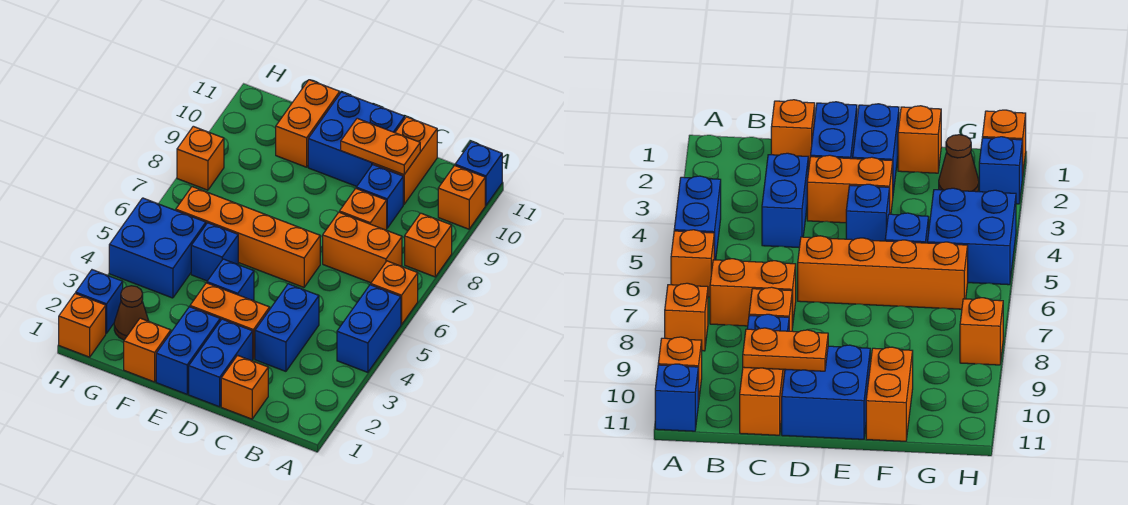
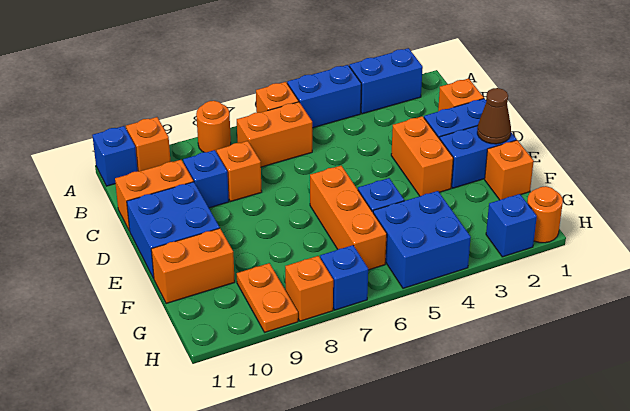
orange brick A8 level 1 -> orange round brick A8 level 1
orange brick B7:C7 level 1 -> orange brick B6:B7 level 1
blue brick C3:C4 level 1 -> blue brick A2:A3 level 1
orange plate C10:D10 level 2 -> orange plate G9:H9 level 1
orange brick D6:G6 level 1 -> orange brick E6:G6 level 1
blue brick E4 level 1 -> blue brick H7 level 1
brown cone G2 level 1 -> brown cone E1 level 2
orange brick H1 level 1 -> orange round brick H1 level 1

